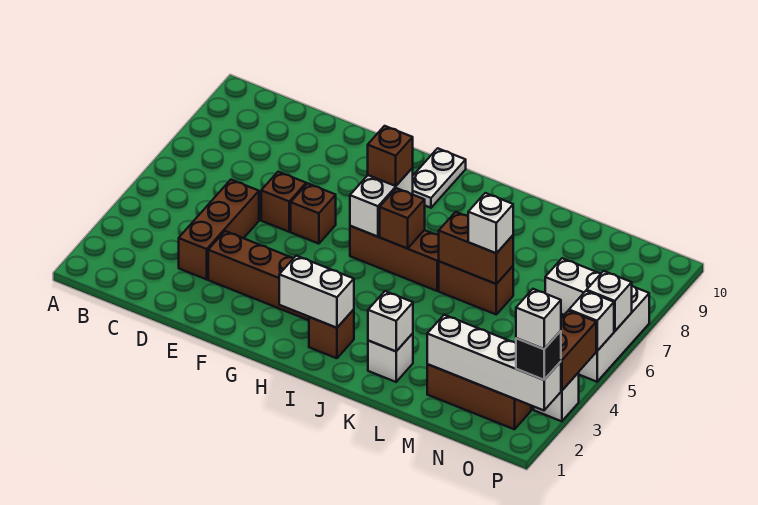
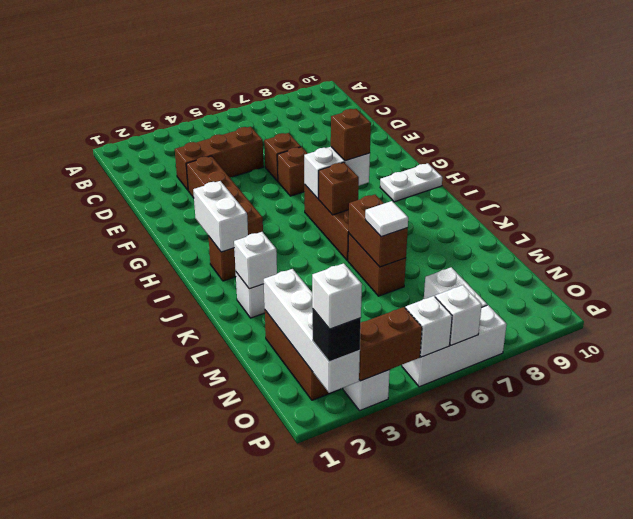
white brick L6 level 3 -> white tile L6 level 3

